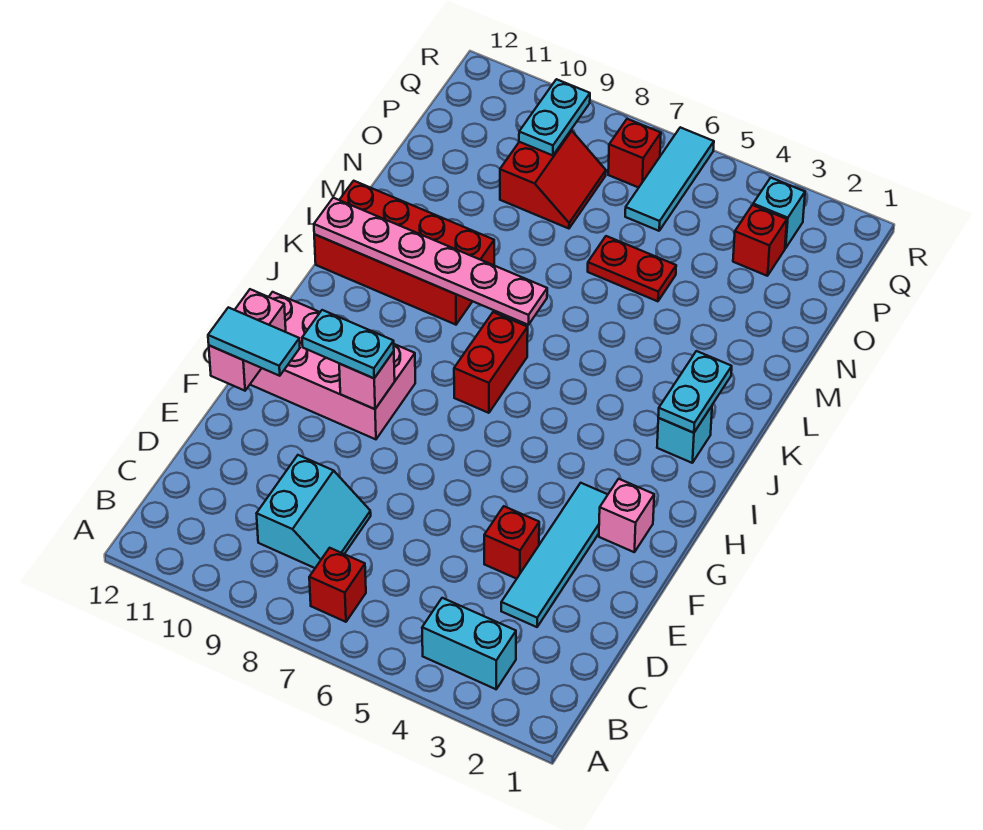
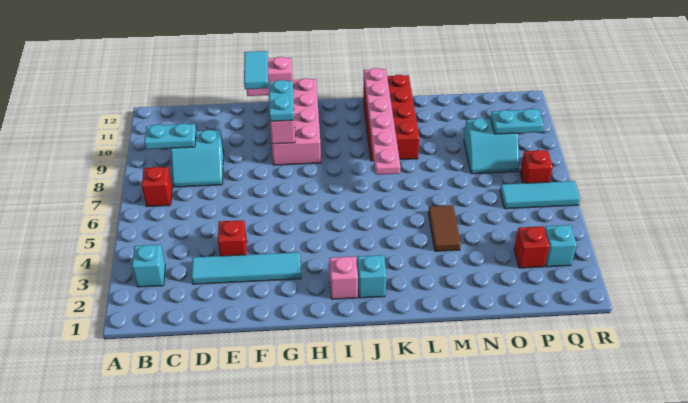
cyan brick B3:B4 level 1 -> cyan brick B3 level 1
pink brick G2 level 1 -> pink brick I2 level 1
red brick I7:J7 level 1 -> none
cyan plate J2:K2 level 2 -> cyan plate B9:C9 level 2
none -> brown tile M4:M5 level 1
red plate N5:N6 level 1 -> none
red slope O8:P9 level 1 top 9 -> cyan slope O8:P9 level 1 top 9

